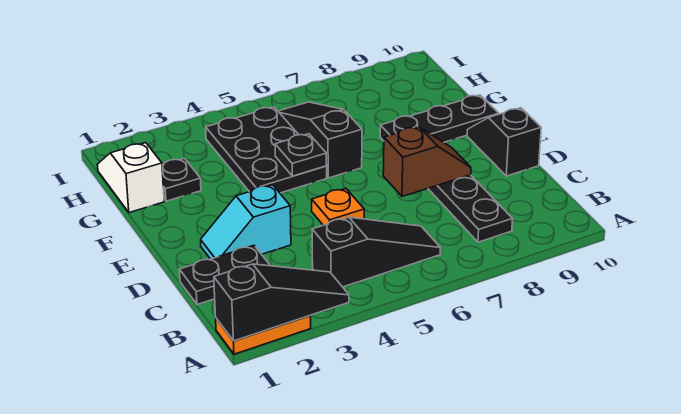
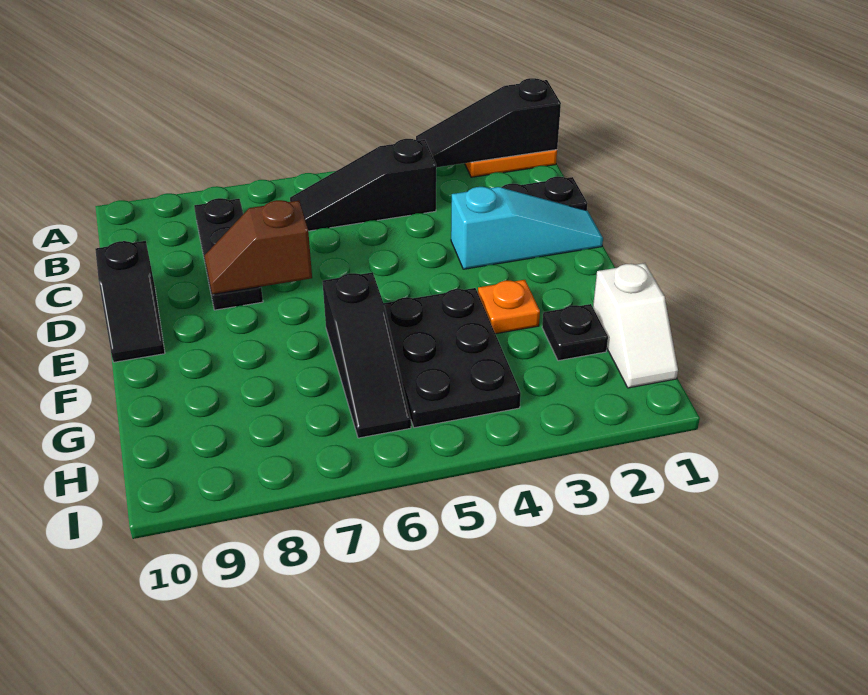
cyan slope D2:D3 level 1 top 3 -> cyan slope D1:D3 level 1 top 3
orange plate D5 level 1 -> orange plate F3 level 1
black plate F5 level 2 -> none
black plate F8:F10 level 1 -> none

